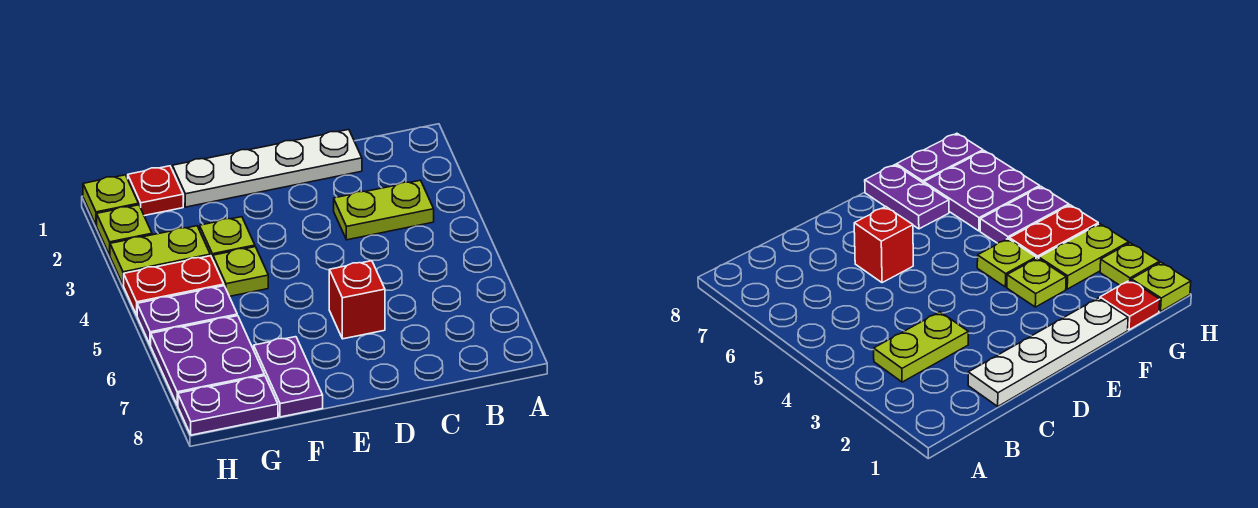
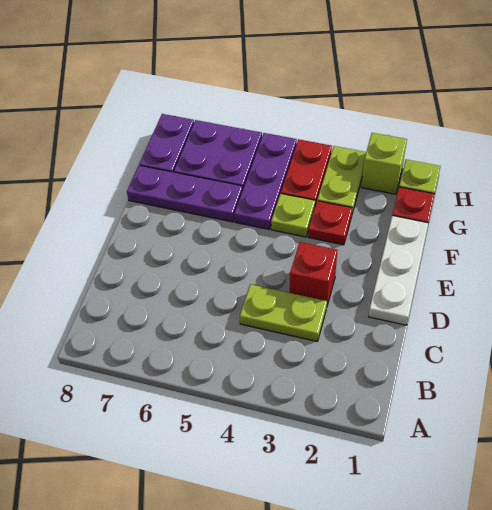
lime plate B3:C3 level 1 -> lime plate C3:C4 level 1
white plate C1:F1 level 1 -> white plate D1:F1 level 1
red brick D6 level 1 -> red brick D3 level 1
lime plate F3 level 1 -> red plate F3 level 1
purple plate F7:F8 level 1 -> purple plate F6:F8 level 1
purple plate G5:H5 level 1 -> purple plate F5:H5 level 1
lime plate H2 level 1 -> lime brick H2 level 1

